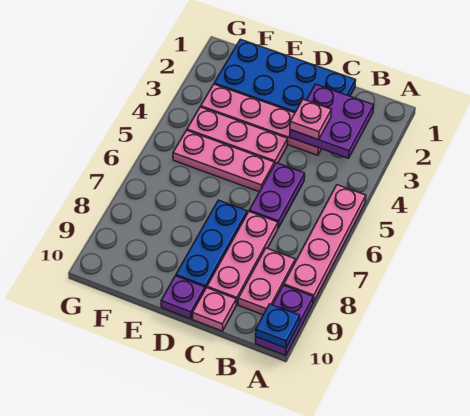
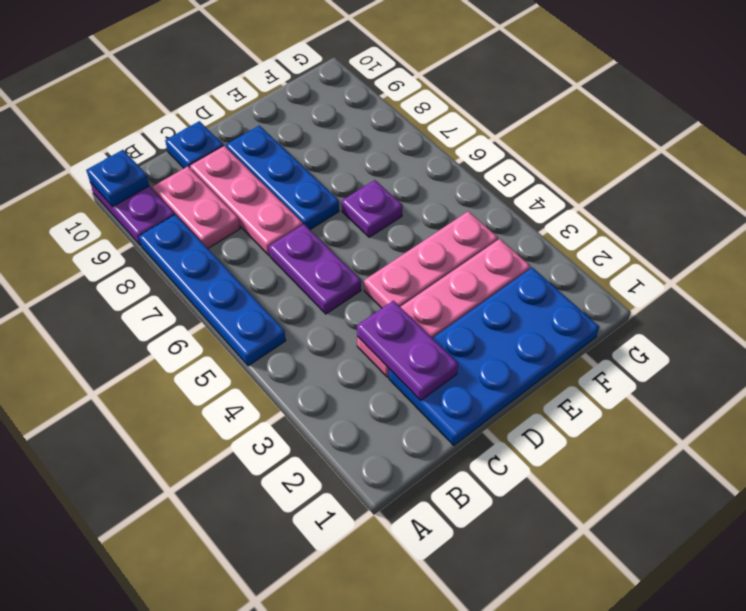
pink plate A5:A8 level 1 -> blue plate A5:A8 level 1
purple plate B2:C3 level 2 -> purple plate C2:C3 level 2
pink plate C3 level 3 -> none
pink plate C10 level 1 -> blue plate C10 level 1
pink plate D5:F5 level 1 -> none
purple plate D10 level 1 -> purple plate E6 level 1

